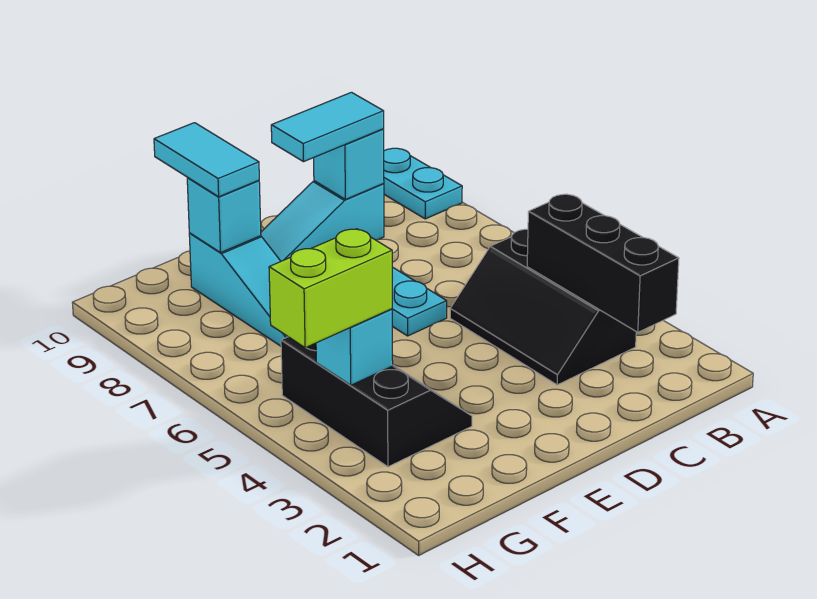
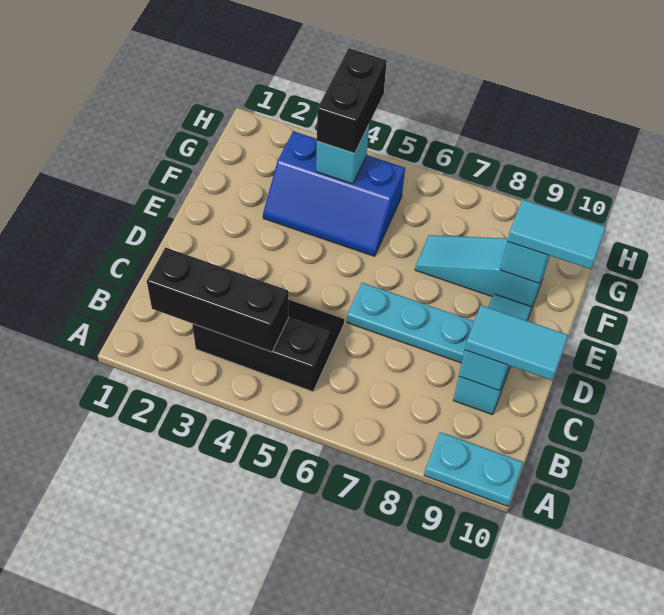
cyan tile C9:D9 level 3 -> cyan tile C9:C10 level 3
black slope F3:G5 level 1 top G -> blue slope F3:G5 level 1 top G
lime brick G4:H4 level 3 -> black brick G4:H4 level 3

